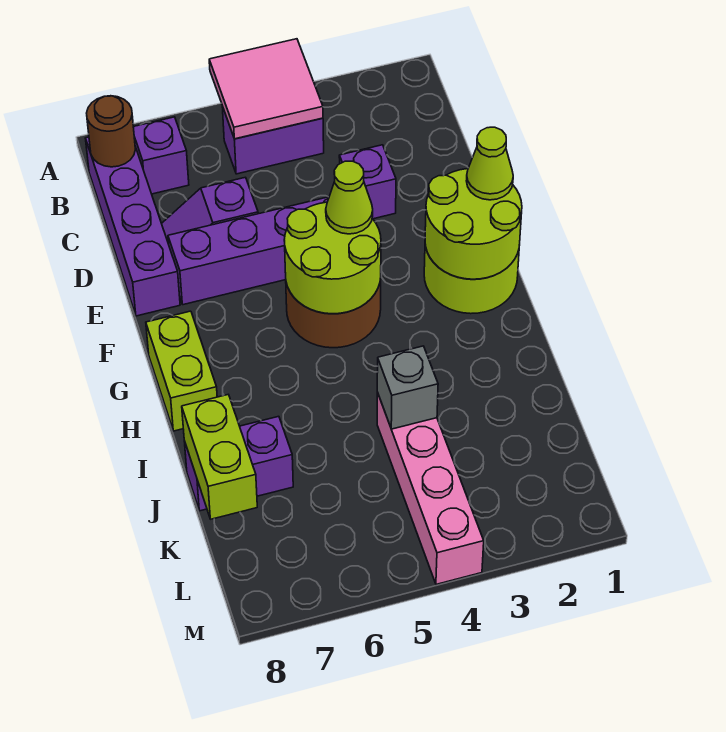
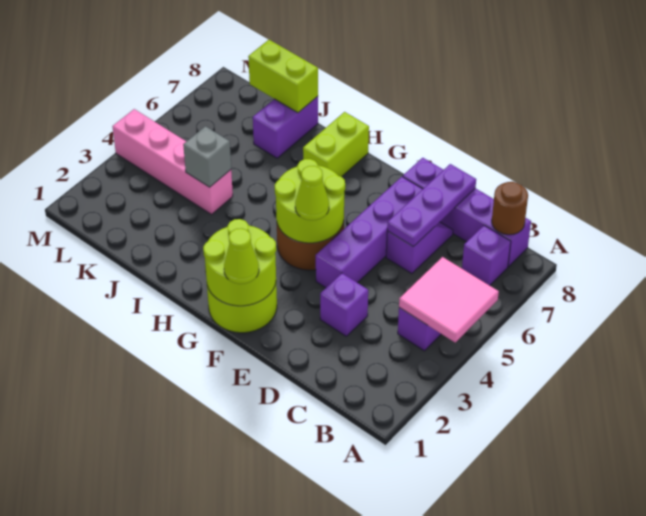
none -> purple plate D6:D8 level 2
lime brick G8:H8 level 1 -> lime brick H7:H8 level 1

